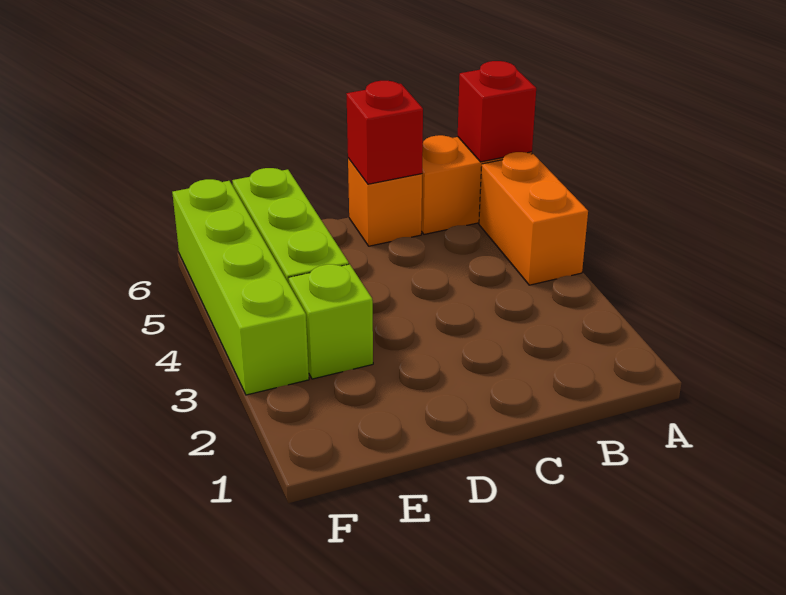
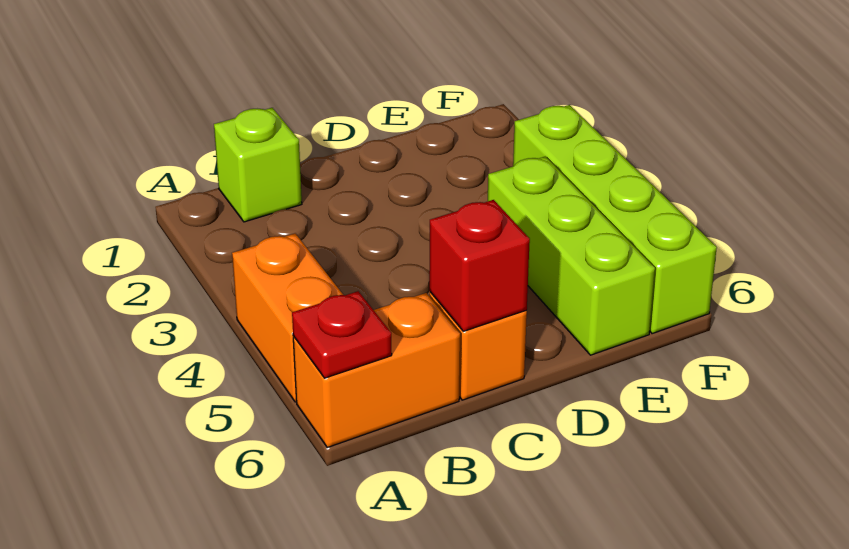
red brick A6 level 2 -> red plate A6 level 2
lime brick E3 level 1 -> lime brick B1 level 1

